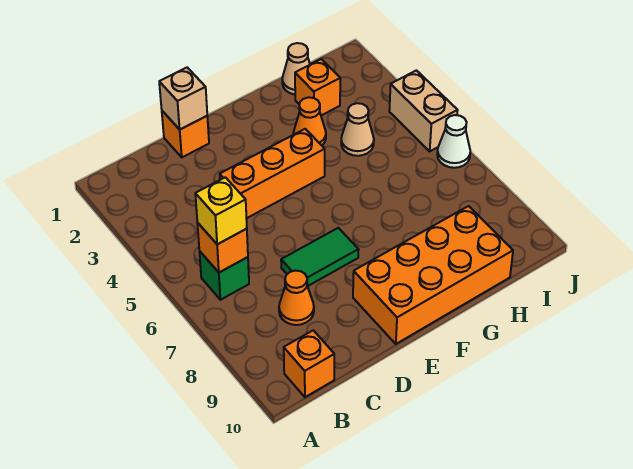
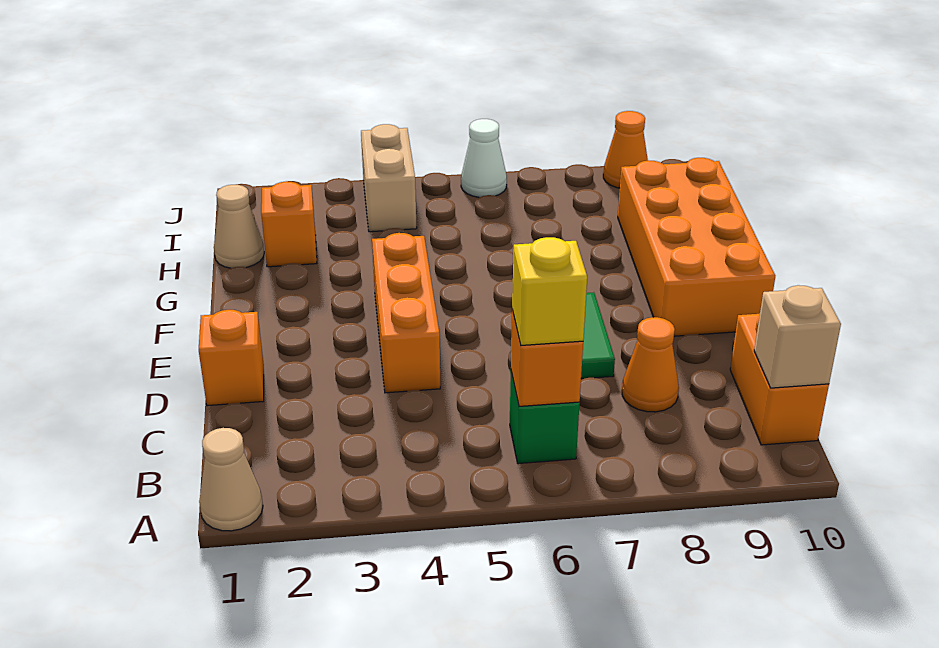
orange brick B10 level 1 -> orange brick B10:C10 level 1
tan brick D1 level 2 -> tan brick B10 level 2
orange cone G3 level 1 -> orange cone J9 level 1
tan cone H4 level 1 -> tan cone A1 level 1
tan brick J4:J5 level 1 -> tan brick I4:J4 level 1

